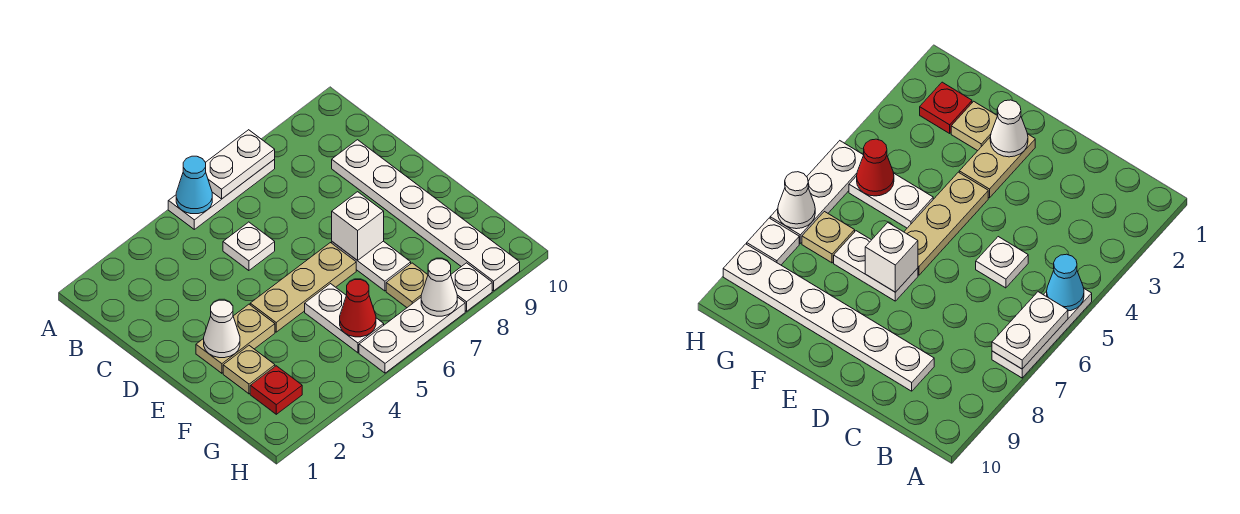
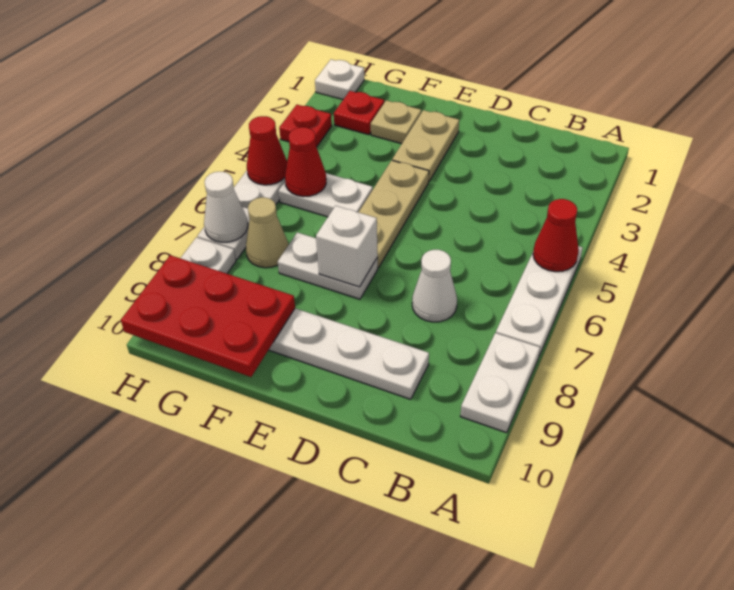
cyan cone A5 level 2 -> red cone A5 level 2
white plate A6:A7 level 2 -> white plate A8:A9 level 1
white plate C5 level 1 -> white plate H1 level 1
white cone E2 level 2 -> white cone C7 level 1
none -> red plate F9:H10 level 2
tan plate G7 level 1 -> tan cone G7 level 1
none -> red plate H3 level 1
none -> red cone H5 level 2

